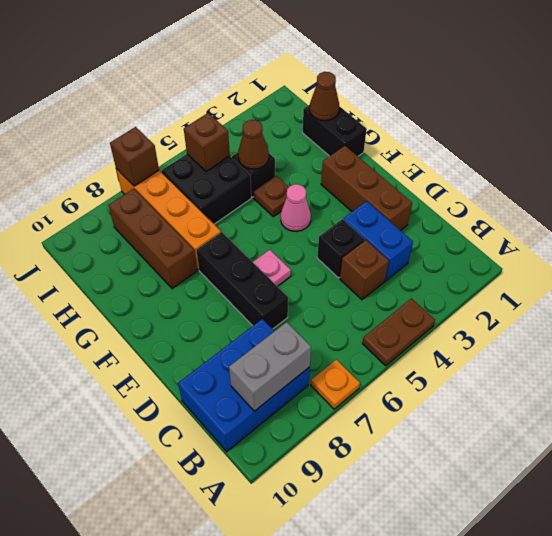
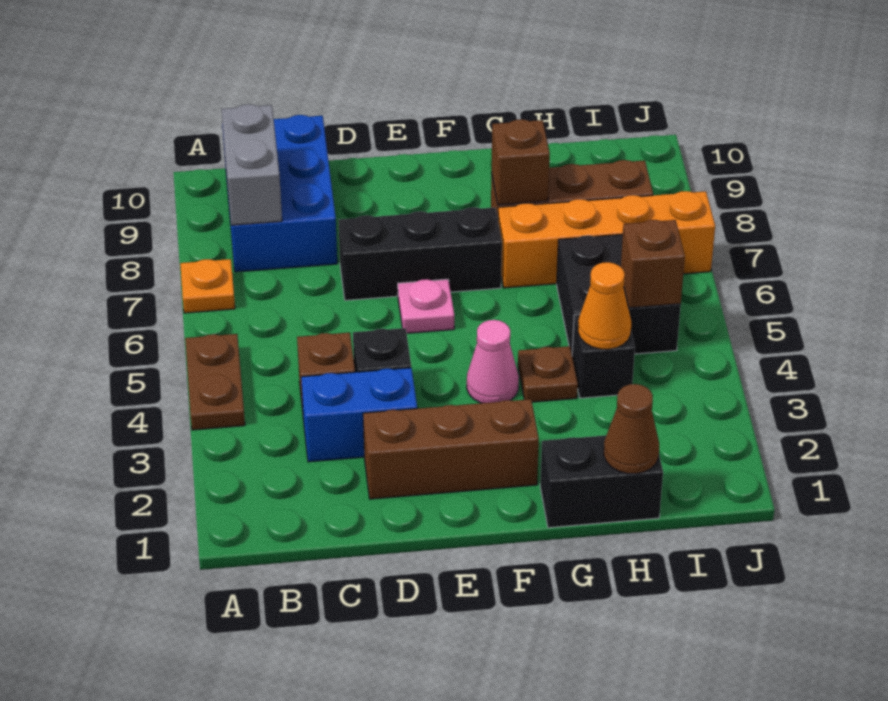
brown cone H4 level 2 -> orange cone H4 level 2
brown brick J7 level 2 -> brown brick G8 level 2

